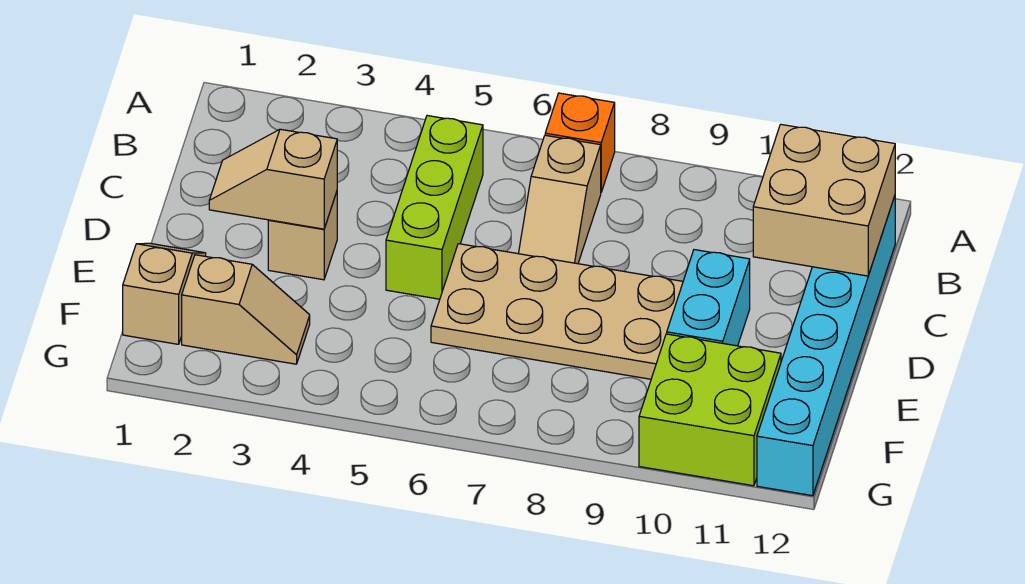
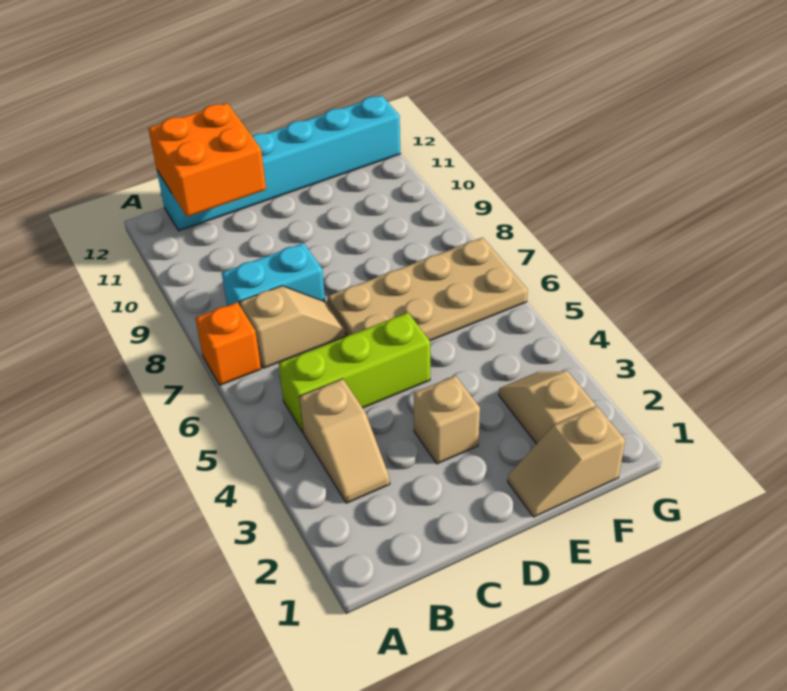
tan brick B11:C12 level 2 -> orange brick B11:C12 level 2
tan slope D2:D3 level 2 top 3 -> tan slope B3:B4 level 1 top 4
tan plate D6:E9 level 1 -> tan plate D6:G7 level 1
cyan brick D10:E10 level 1 -> cyan brick B8:C8 level 1
lime brick F10:G11 level 1 -> none

